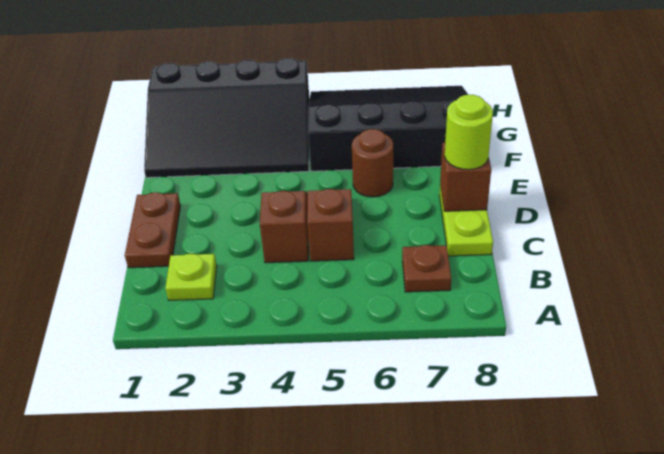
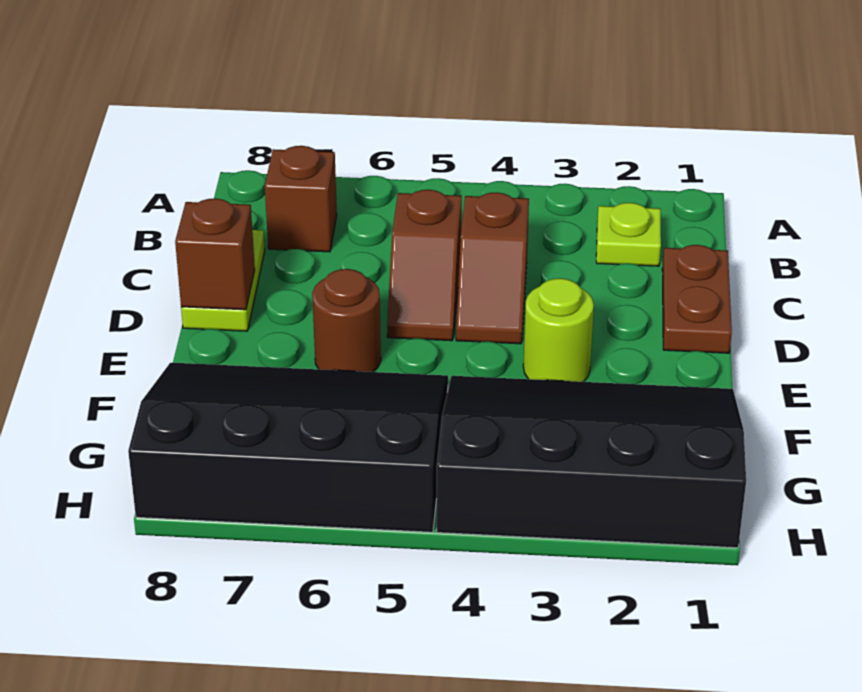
brown plate B7 level 1 -> brown brick B7 level 1
lime round brick D8 level 3 -> lime round brick E3 level 1
black slope F5:H8 level 1 top F -> black slope F5:H8 level 1 top H

